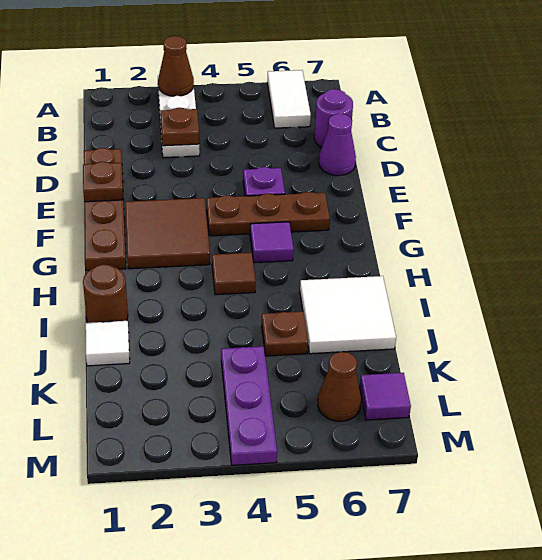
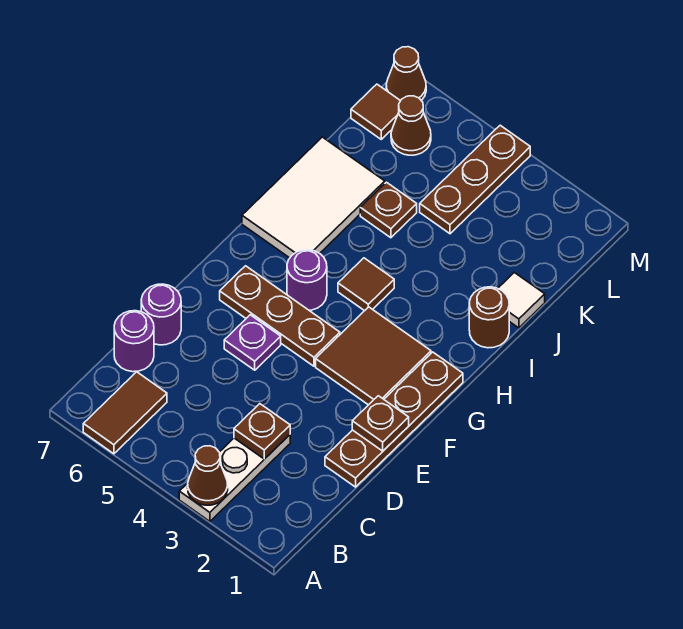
white tile A6:B6 level 1 -> brown tile A6:B6 level 1
purple cone D7 level 1 -> purple round brick D7 level 1
purple tile G5 level 1 -> purple round brick G5 level 1
white tile I6:J7 level 1 -> white tile H6:J7 level 1
purple plate K4:M4 level 1 -> brown plate K4:M4 level 1
purple tile L7 level 1 -> brown tile L7 level 1
none -> brown cone M7 level 1

